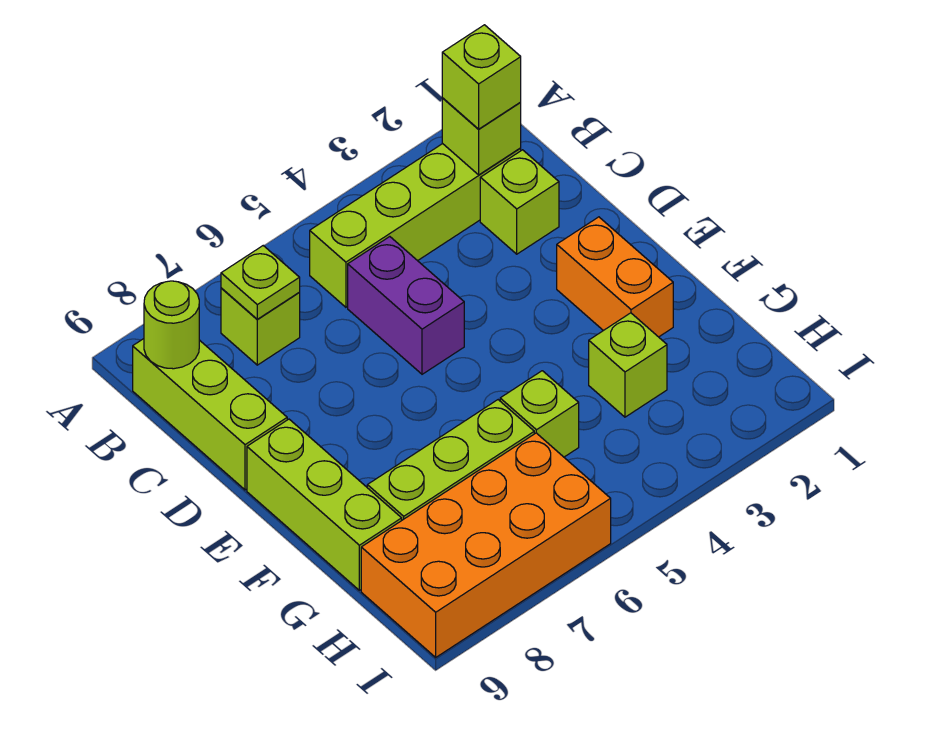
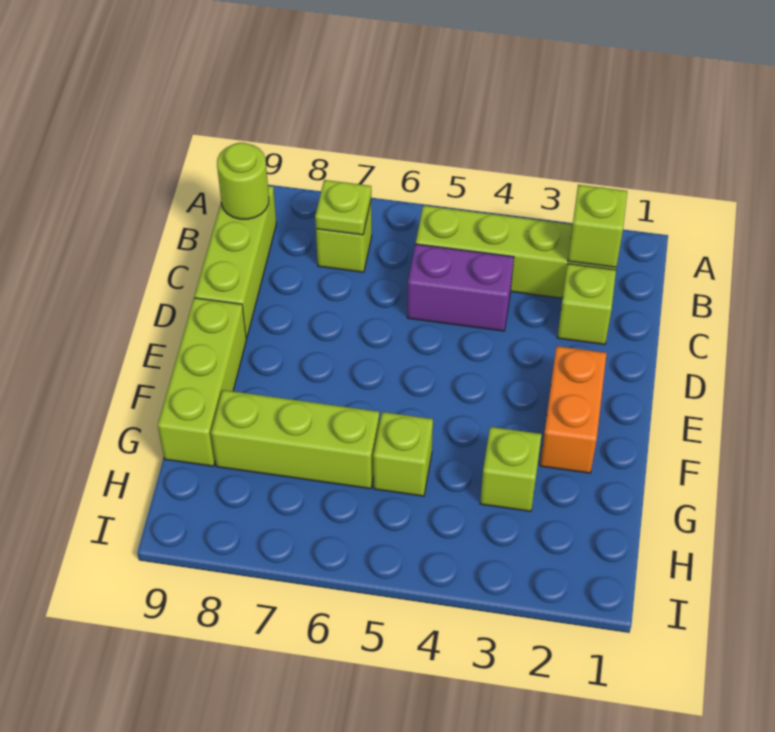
lime brick B2 level 3 -> none
purple brick C5:D5 level 1 -> purple brick C4:C5 level 1
orange brick H6:I9 level 1 -> none

